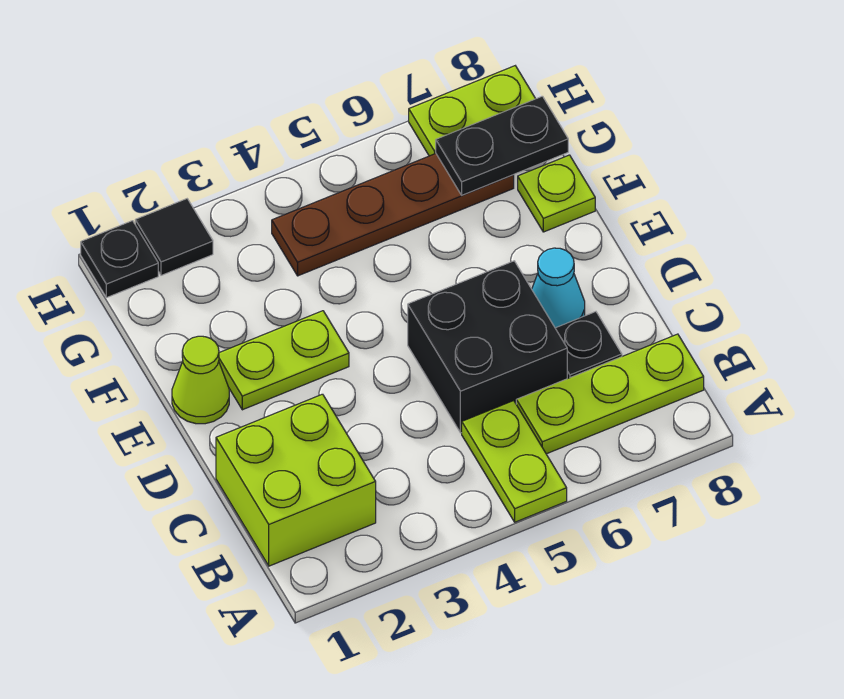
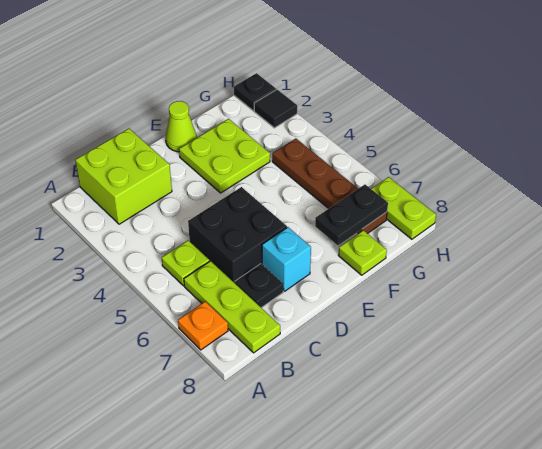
lime plate A5:B5 level 1 -> lime plate B5 level 1
none -> orange plate A7 level 1
cyan cone D7 level 1 -> cyan brick D7 level 1
lime plate E2:E3 level 1 -> lime plate E2:F3 level 1
black plate G7:G8 level 2 -> black plate F7:G7 level 2

